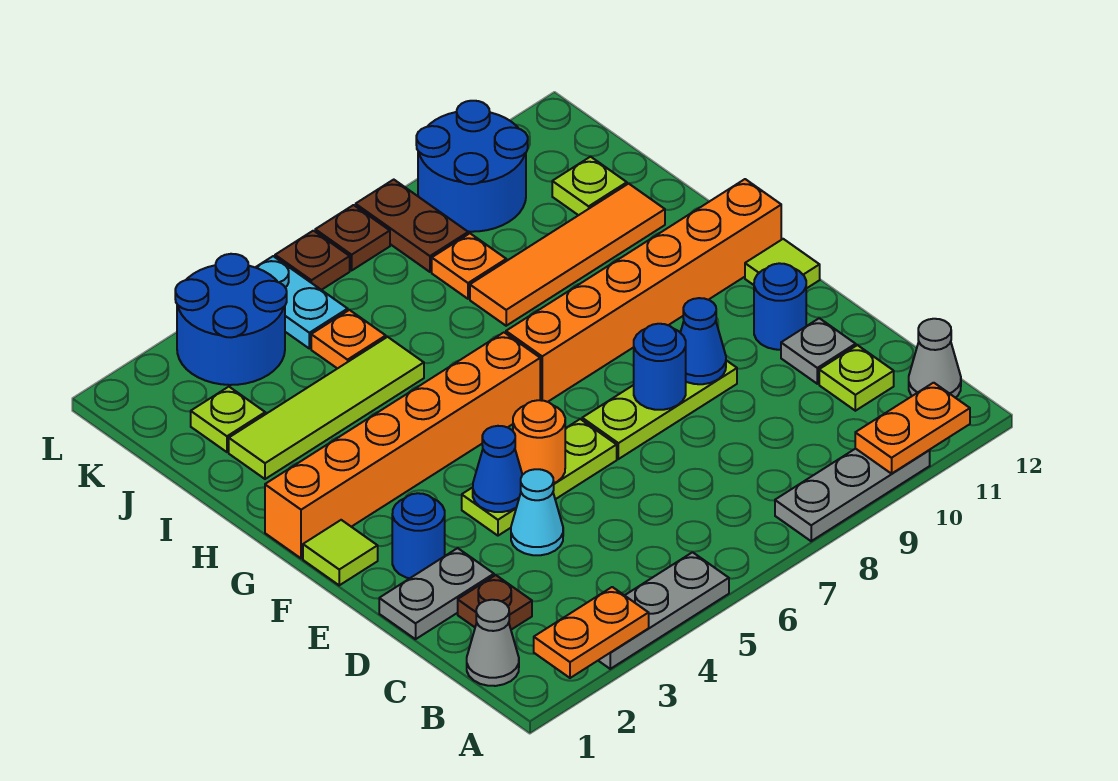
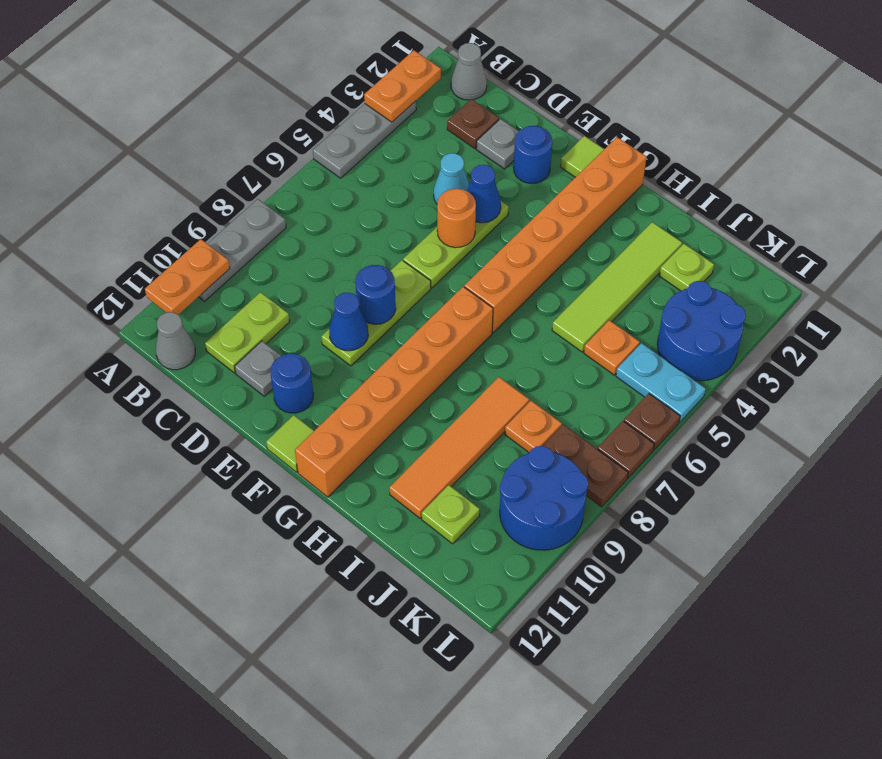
lime plate C11 level 1 -> lime plate C10:C11 level 1
grey plate D1:D2 level 1 -> grey plate D2 level 1

